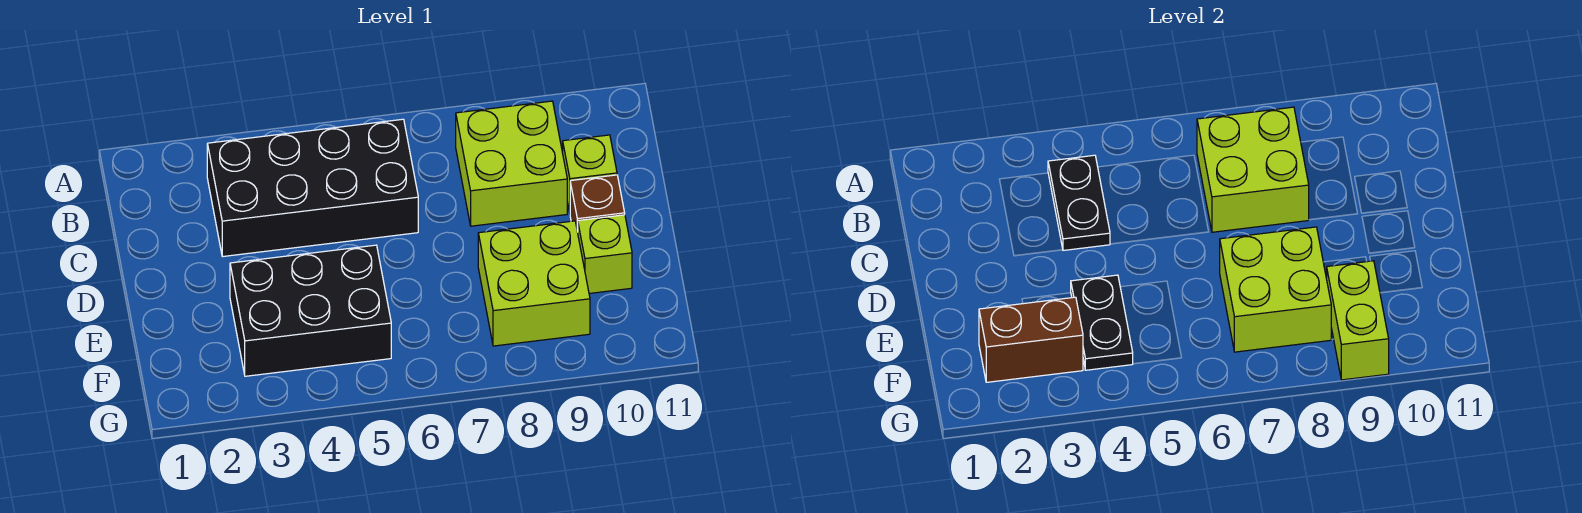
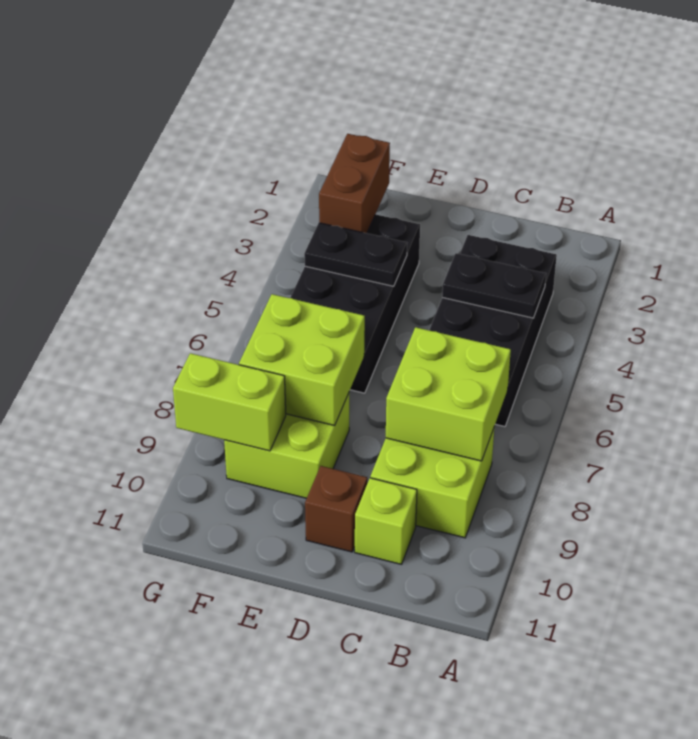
black brick E3:F5 level 1 -> black brick E3:F6 level 1
lime brick E10 level 1 -> none

